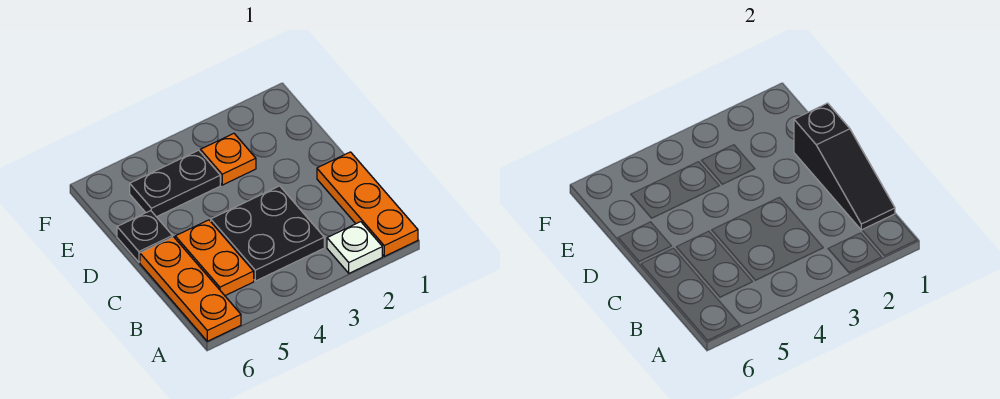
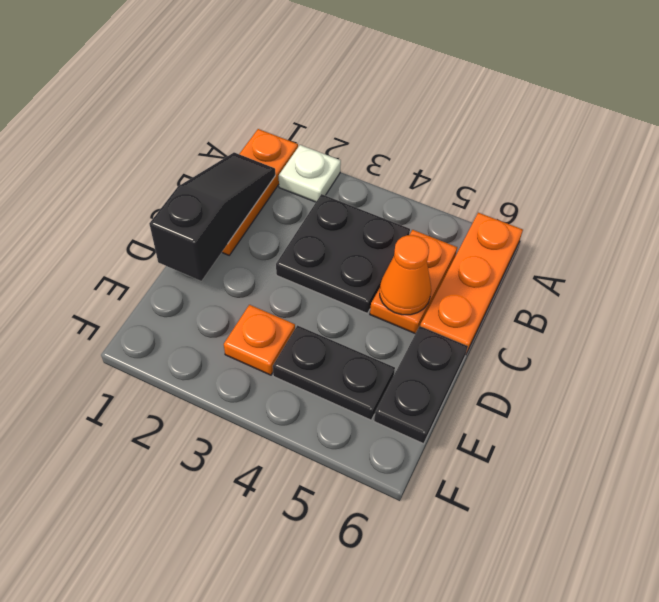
none -> orange cone C5 level 2
black plate D6 level 1 -> black plate D6:E6 level 1

